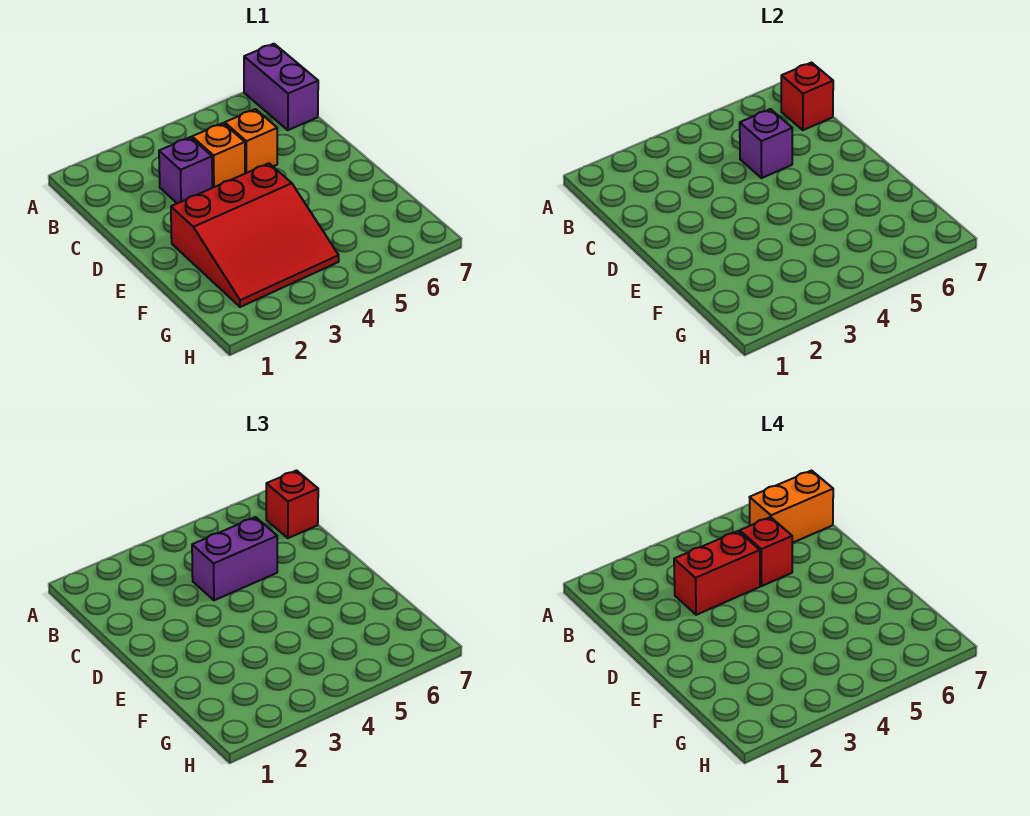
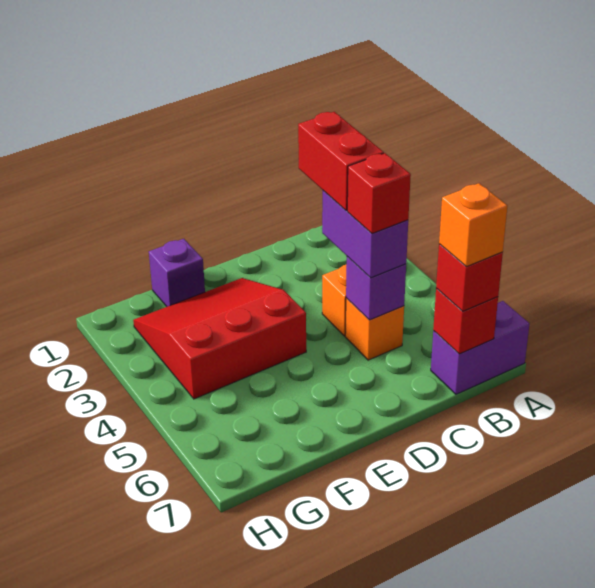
orange brick B6:B7 level 4 -> orange brick B7 level 4
purple brick C3 level 1 -> purple brick F1 level 1
red slope E2:G4 level 1 top E -> red slope E2:G4 level 1 top 4

